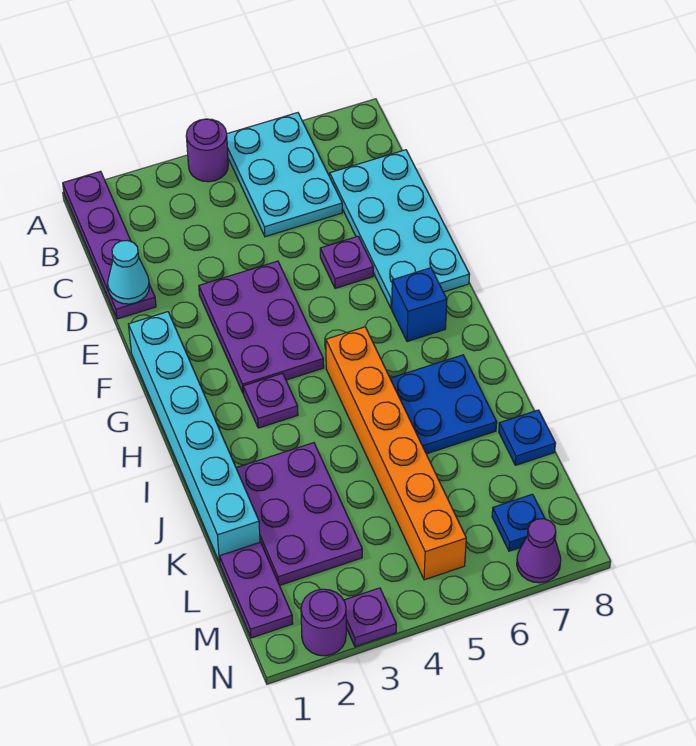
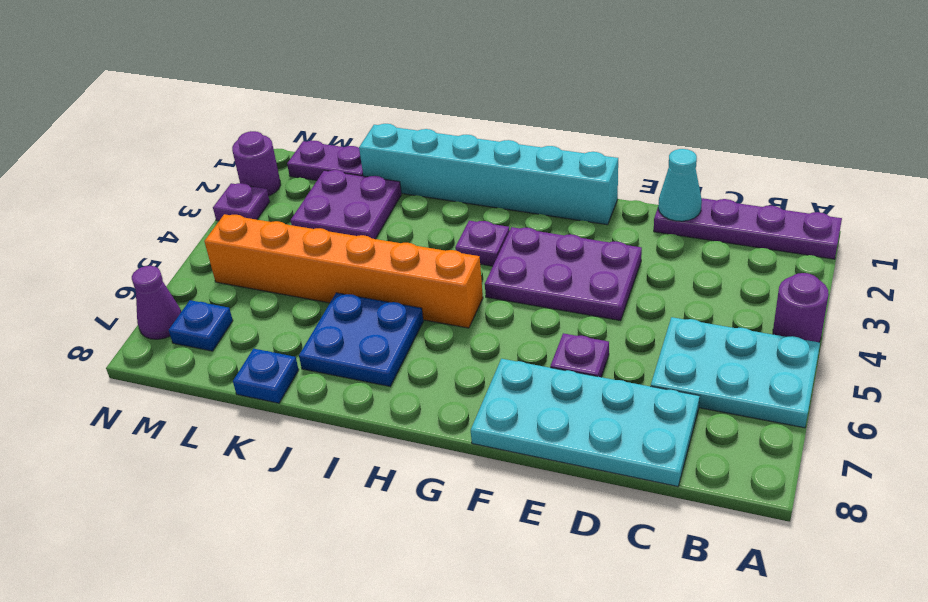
blue brick G7 level 1 -> none
purple plate J2:L3 level 1 -> purple plate K2:L3 level 1

